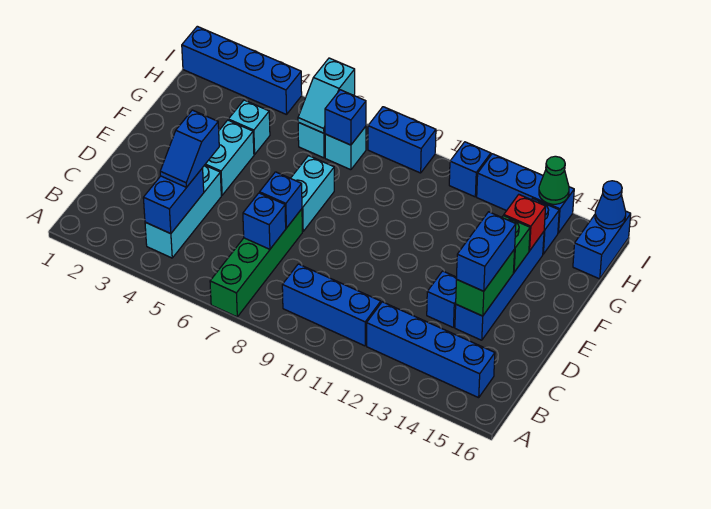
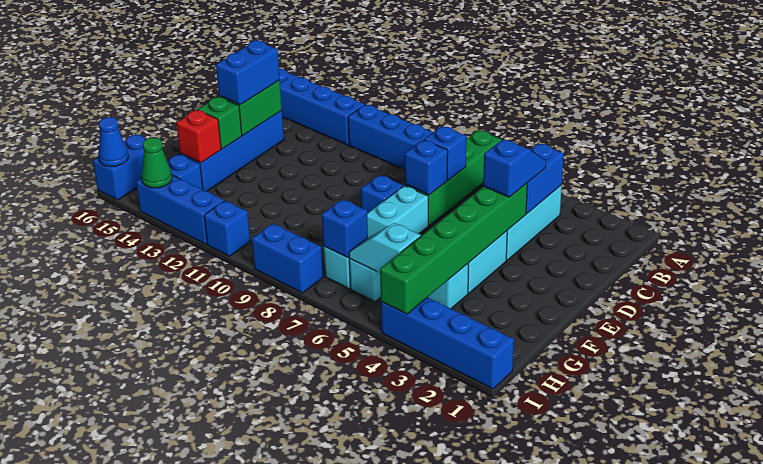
none -> green brick D4:I4 level 2
blue brick D13 level 1 -> blue brick E8 level 1
cyan slope H6:I6 level 2 top I -> cyan slope H5:H6 level 2 top 5

